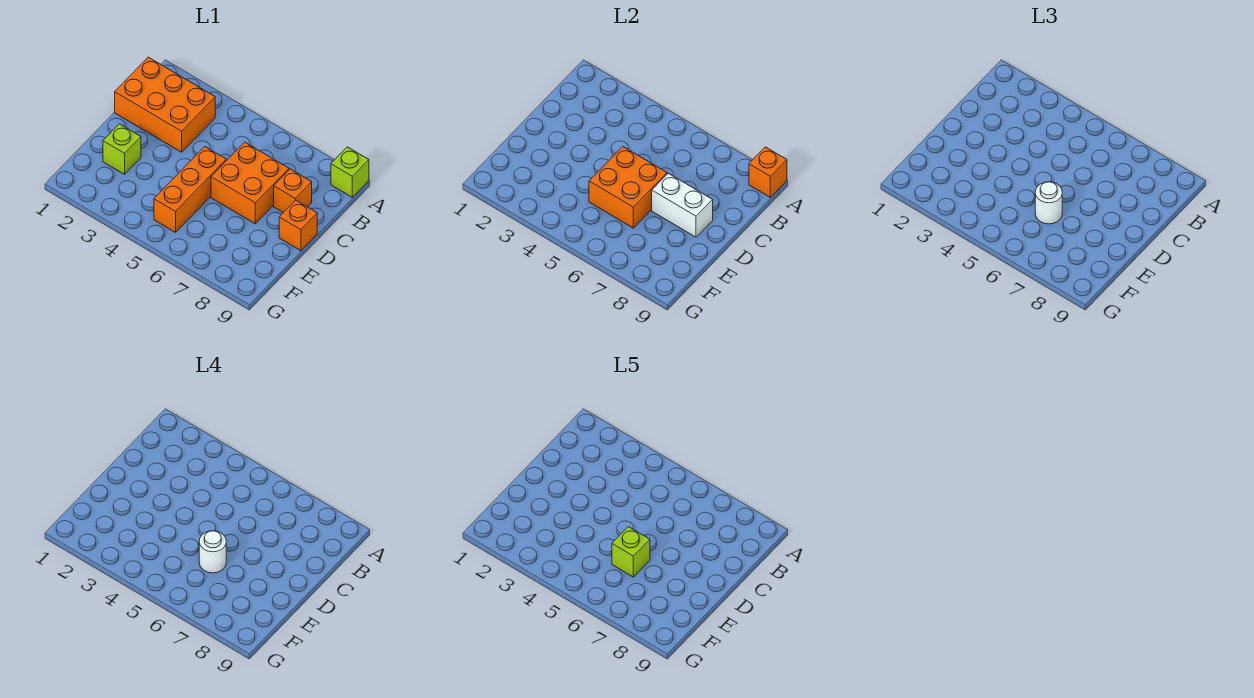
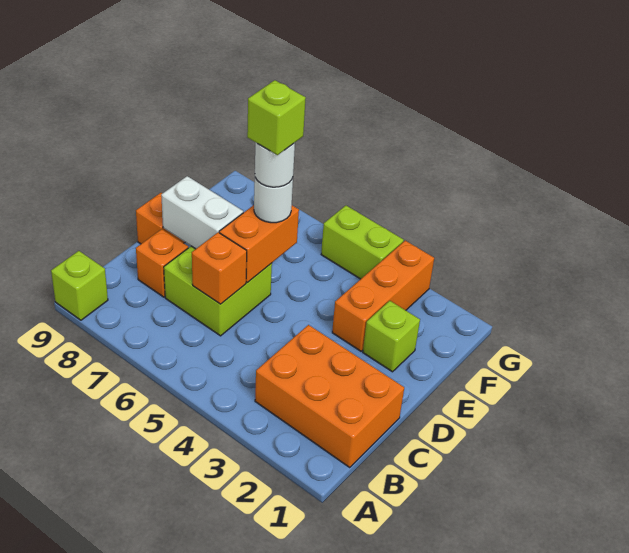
orange brick A9 level 2 -> orange brick C6 level 2
orange brick C6:D7 level 1 -> lime brick C6:D7 level 1
orange brick D5:F5 level 1 -> orange brick E3:G3 level 1
orange brick D5:E6 level 2 -> orange brick D6:E6 level 2
none -> lime brick G4:G5 level 1

